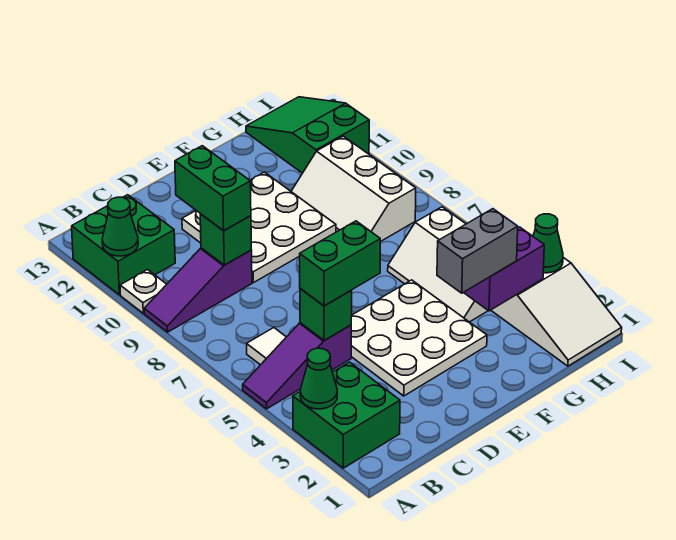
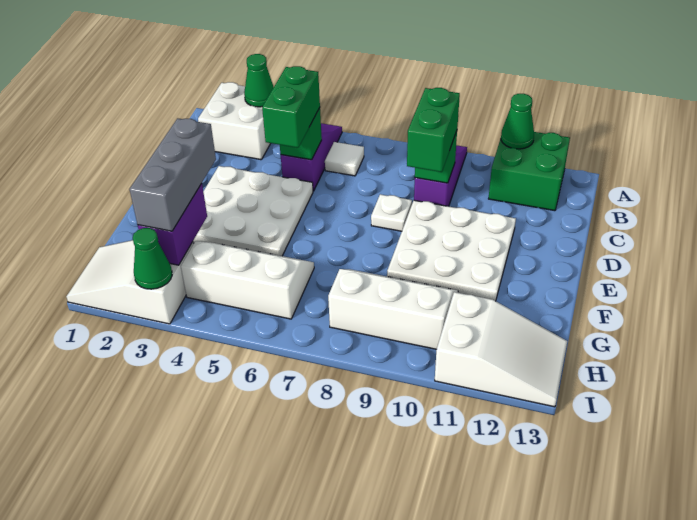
green brick A2:B3 level 1 -> white brick A2:B3 level 1
white plate A10 level 1 -> white plate D8 level 1
green brick C9:C10 level 3 -> green brick C9:D9 level 3
grey brick F3:G3 level 3 -> grey brick F3:H3 level 3
green slope H11:I13 level 1 top 11 -> white slope H11:I13 level 1 top 11

